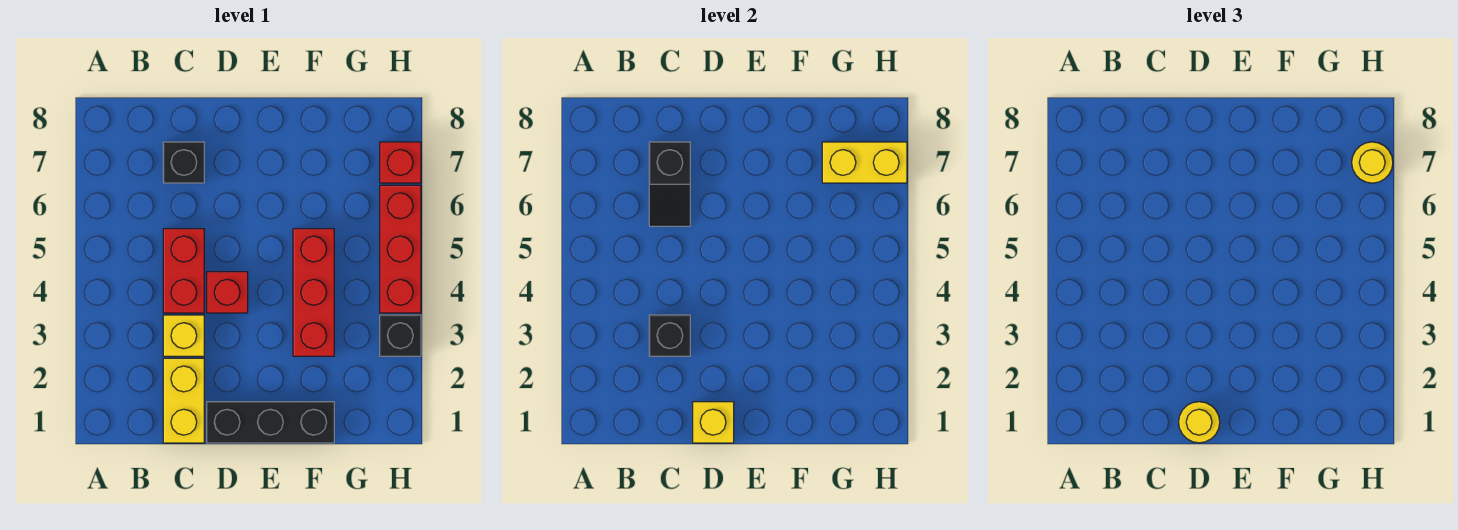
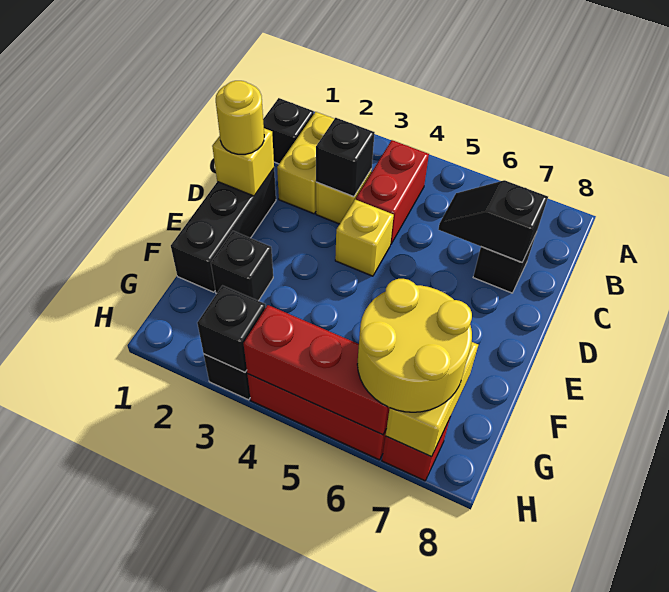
none -> black brick B1 level 1
yellow brick C1:C2 level 1 -> yellow brick B2:C2 level 1
red brick C4:C5 level 1 -> red brick B4:C4 level 1
red brick D4 level 1 -> yellow brick D4 level 1
none -> black brick F2 level 1
red brick F3:F5 level 1 -> red brick H4:H6 level 2
none -> black brick H3 level 2
yellow round brick H7 level 3 -> yellow round brick G6:H7 level 3

